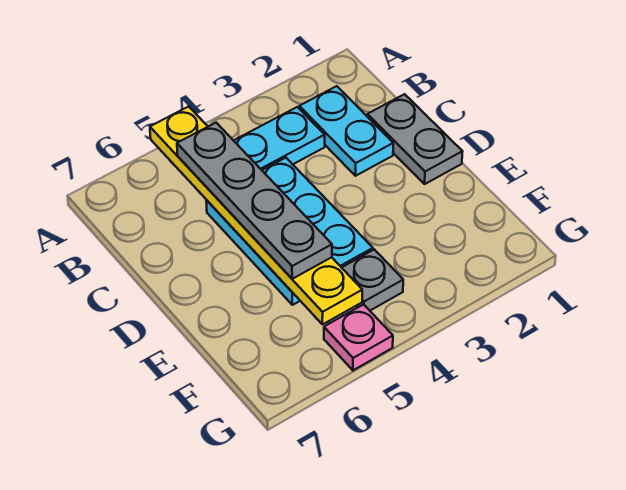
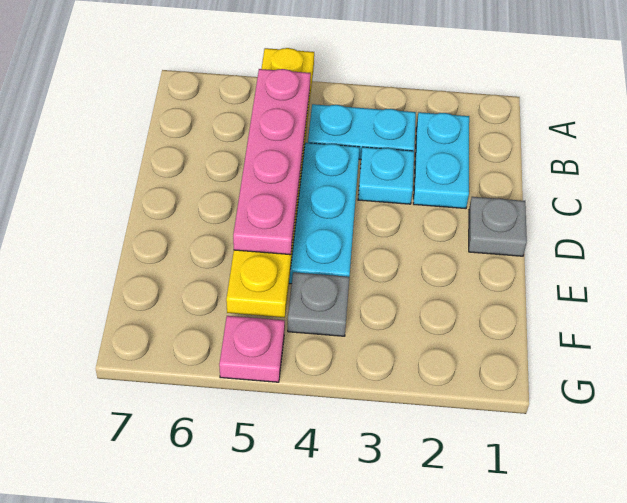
grey plate B5:E5 level 3 -> pink plate B5:E5 level 3
grey plate C1:D1 level 1 -> grey plate D1 level 1
none -> cyan plate C3 level 1

